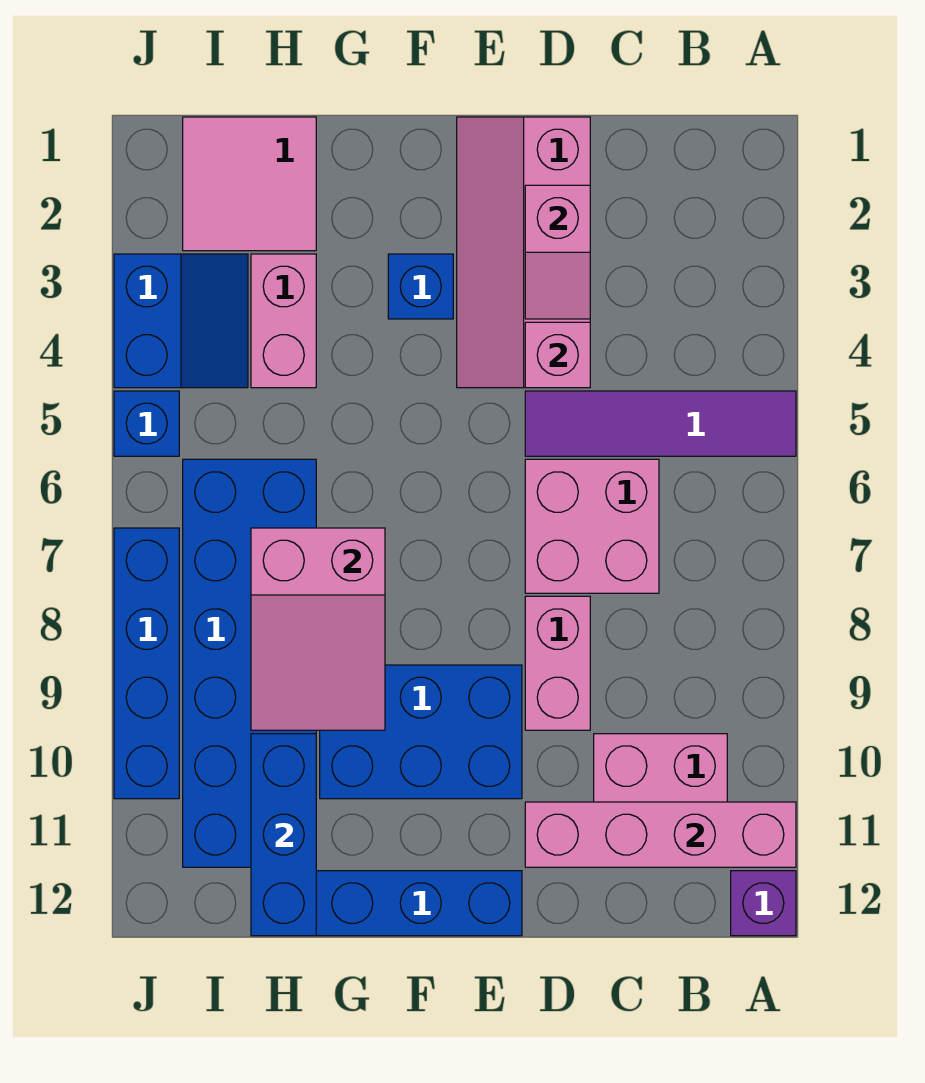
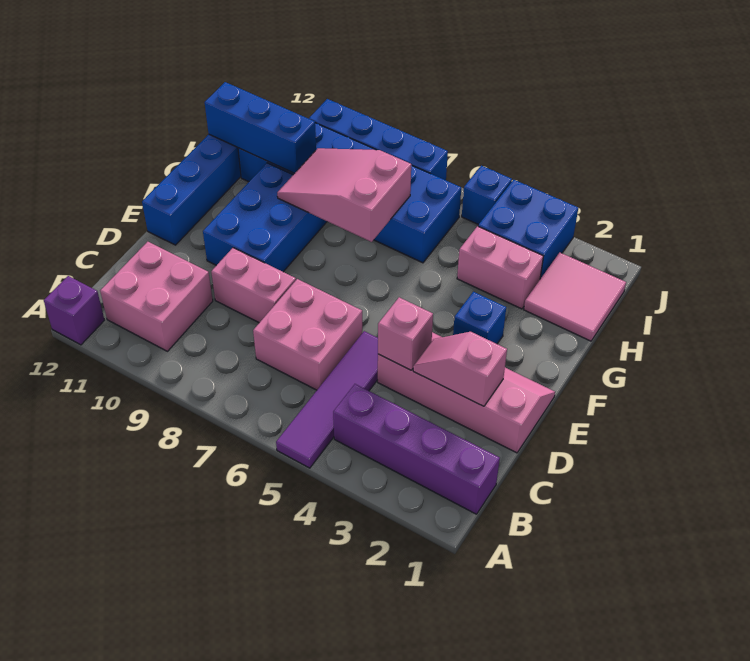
pink brick A11:D11 level 2 -> none
none -> purple brick B1:B4 level 1
blue slope I3:J4 level 1 top J -> blue brick I3:J4 level 1

